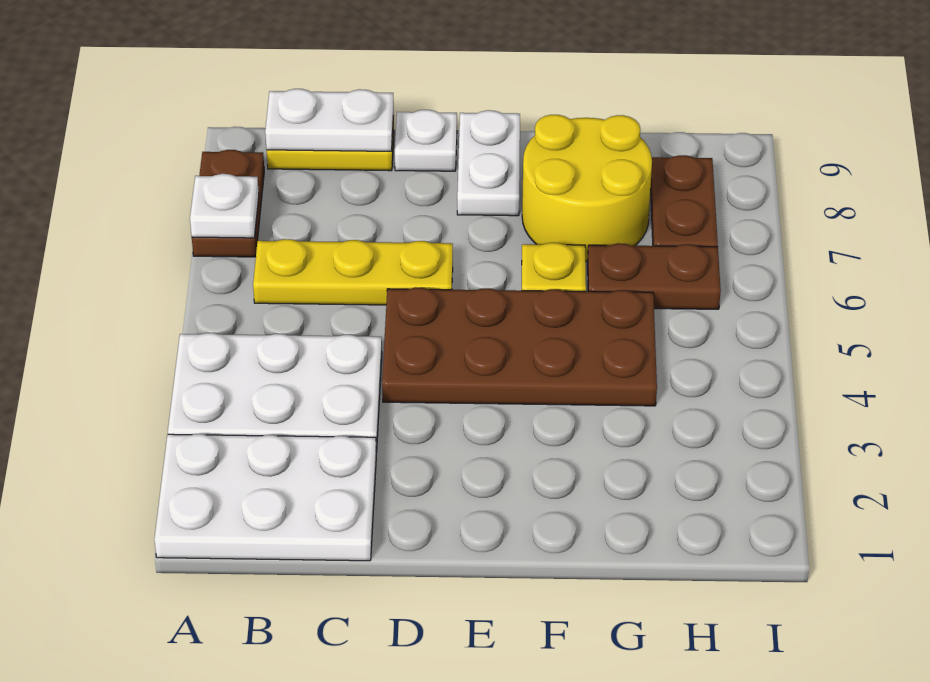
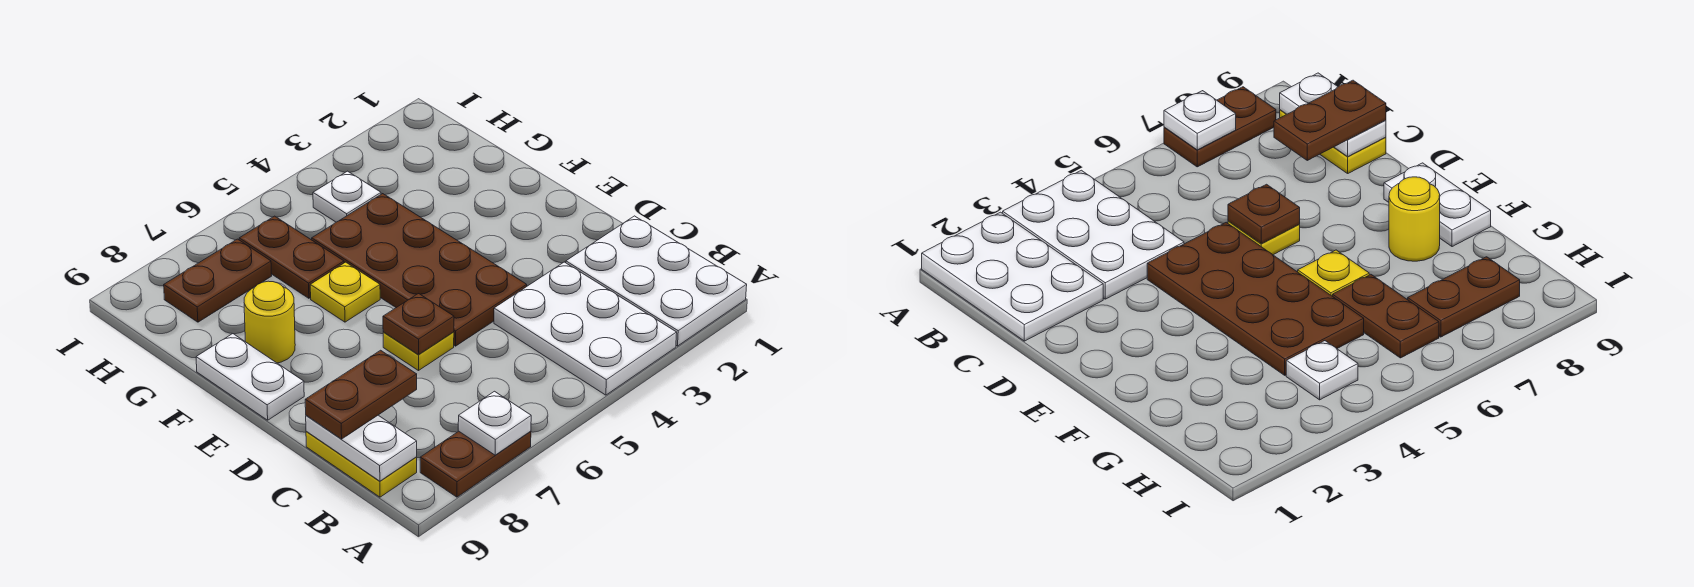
yellow plate B6:D6 level 1 -> yellow plate D6 level 1
none -> brown plate C8:C9 level 3
none -> brown plate D6 level 2
white plate D9 level 1 -> white plate H4 level 1
white plate E8:E9 level 1 -> white plate E9:F9 level 1
yellow round brick F7:G8 level 1 -> yellow round brick F8 level 1

